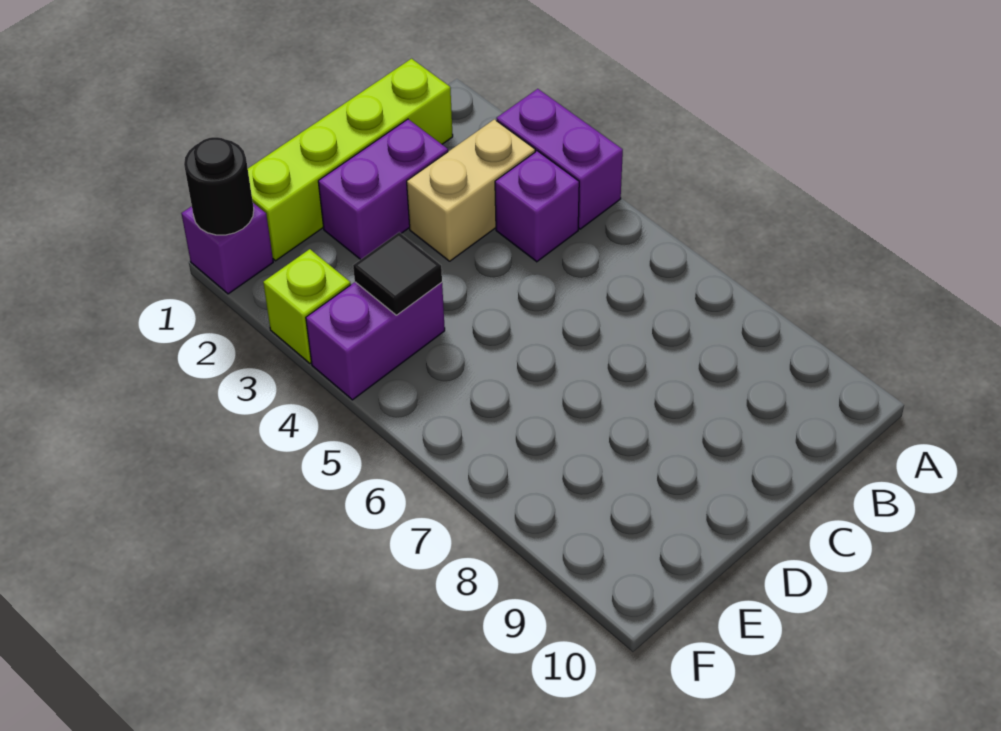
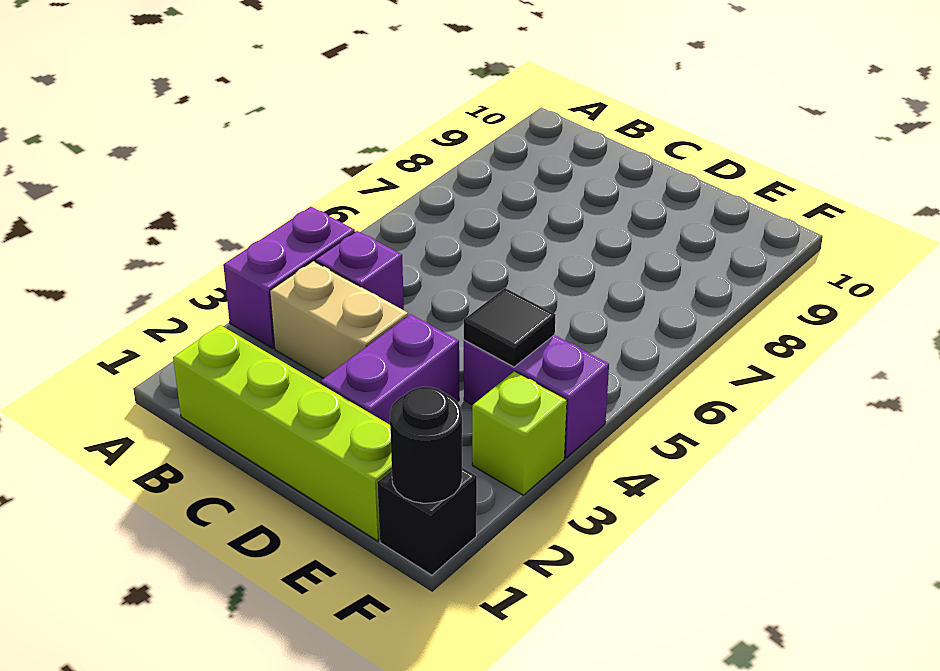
purple brick C2:D2 level 1 -> purple brick D2:D3 level 1
purple brick F1 level 1 -> black brick F1 level 1

